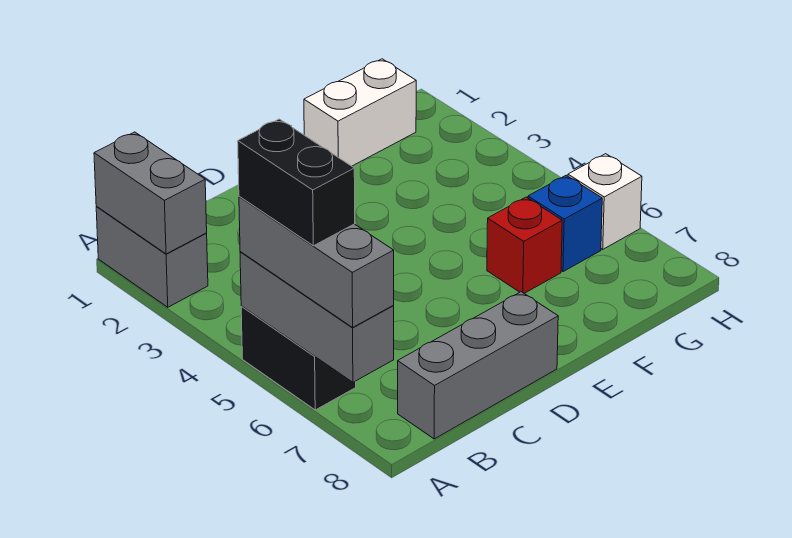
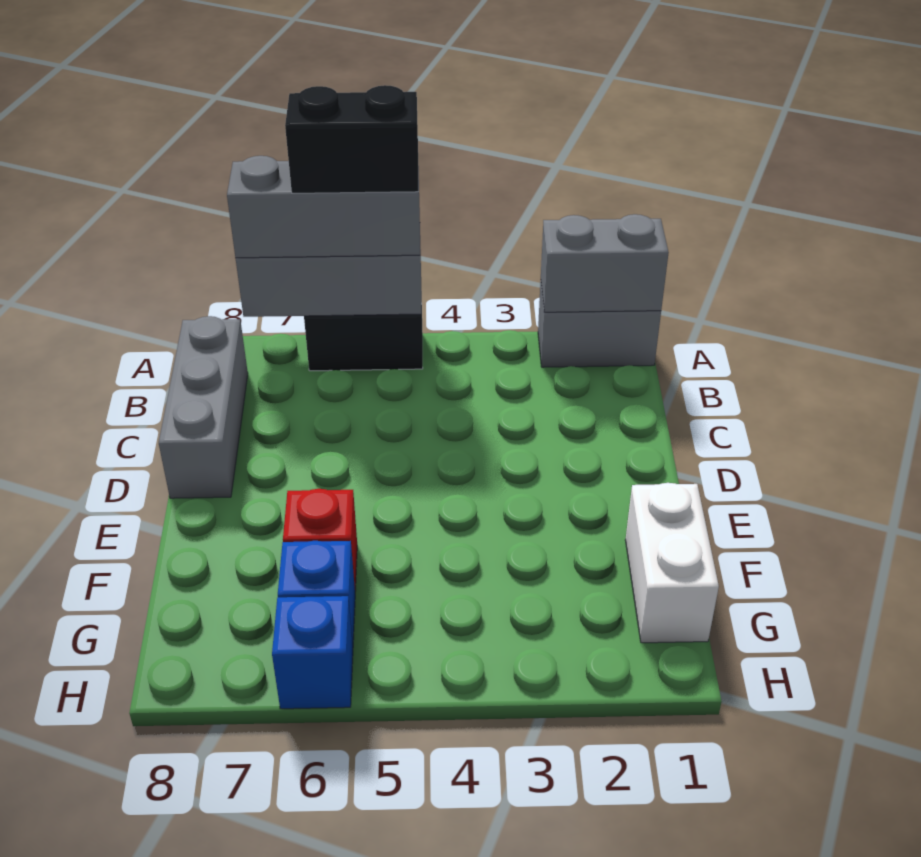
white brick H6 level 1 -> blue brick H6 level 1

